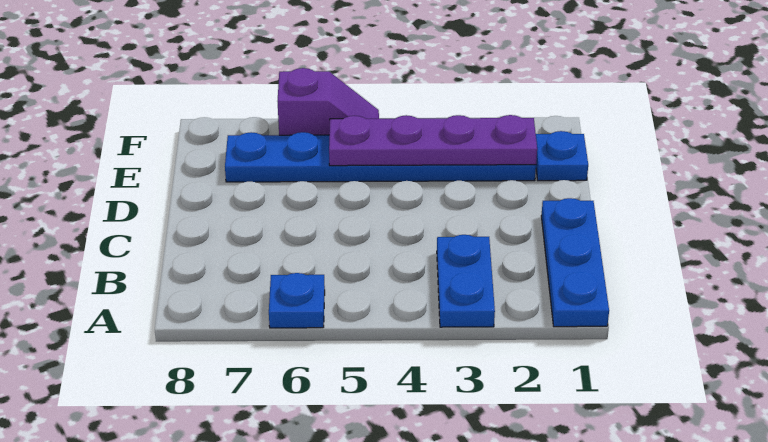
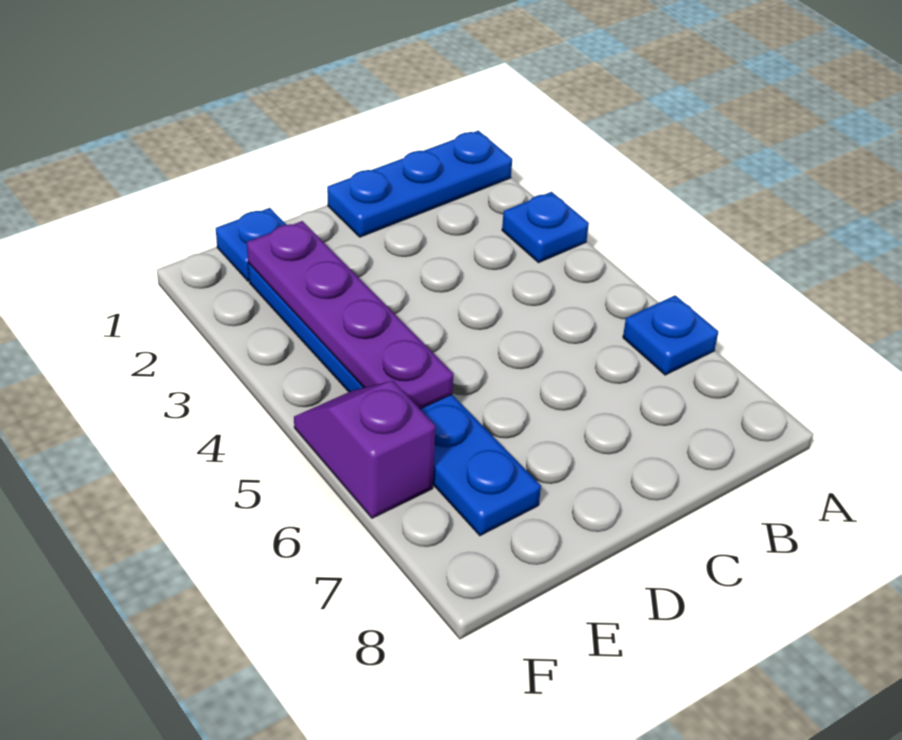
blue plate A3:B3 level 1 -> blue plate A3 level 1

